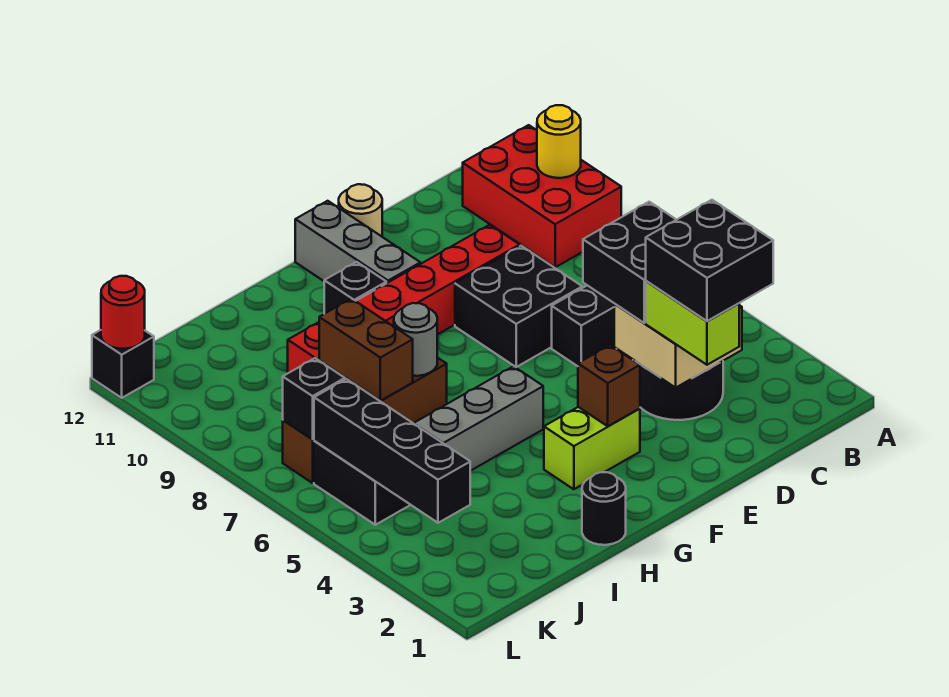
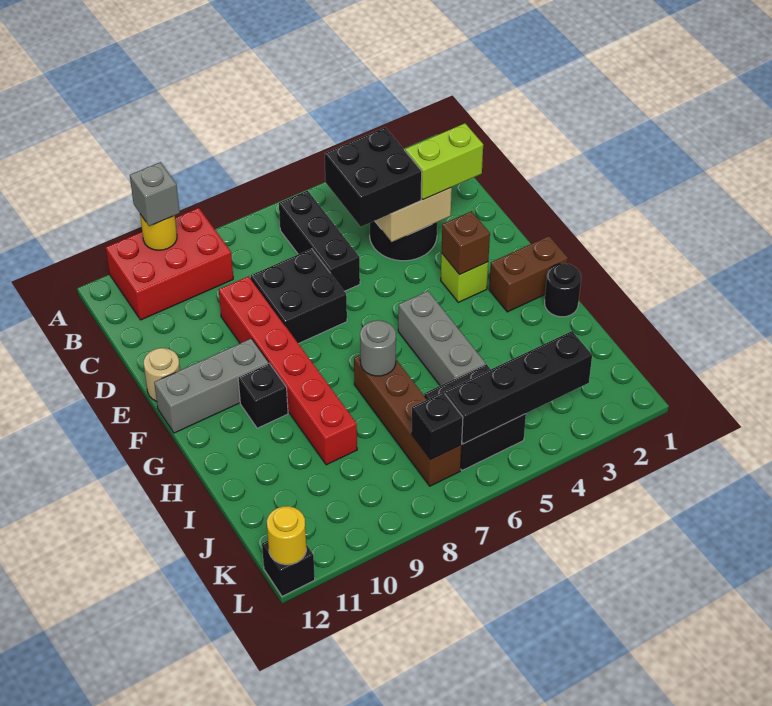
none -> grey brick A10 level 3
black brick C2:D3 level 4 -> none
lime brick F3:G3 level 1 -> lime brick F3 level 1
brown brick I7:I8 level 2 -> brown brick G1:G2 level 1
red round brick L12 level 2 -> yellow round brick L12 level 2

